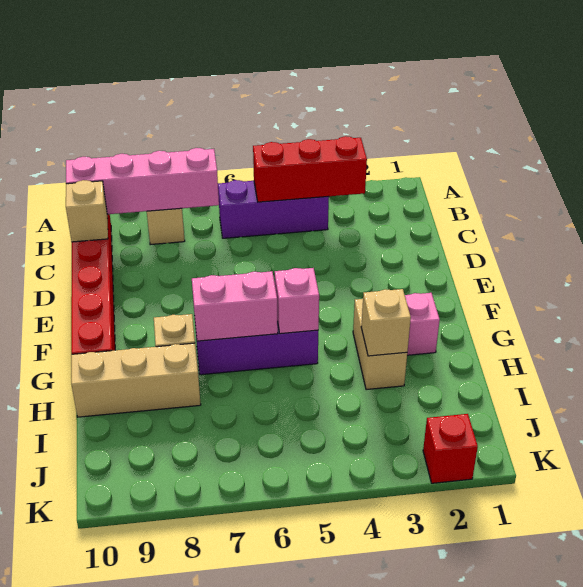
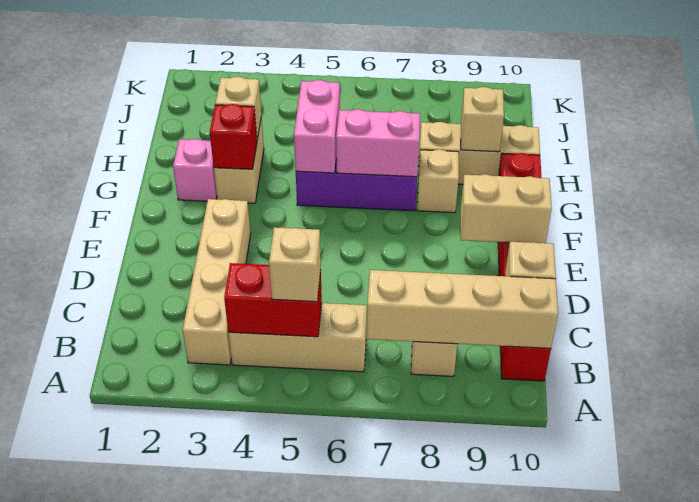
none -> tan brick B3:E3 level 1
red brick B3:B5 level 2 -> red brick B4:B5 level 2
purple brick B4:B6 level 1 -> tan brick B4:B6 level 1
none -> tan brick B5 level 3
pink brick B7:B10 level 2 -> tan brick B7:B10 level 2
none -> tan brick E9:E10 level 2
pink brick G5 level 2 -> pink brick G5:H5 level 2
none -> tan brick H9 level 2
red brick K2 level 1 -> red brick G3 level 2

